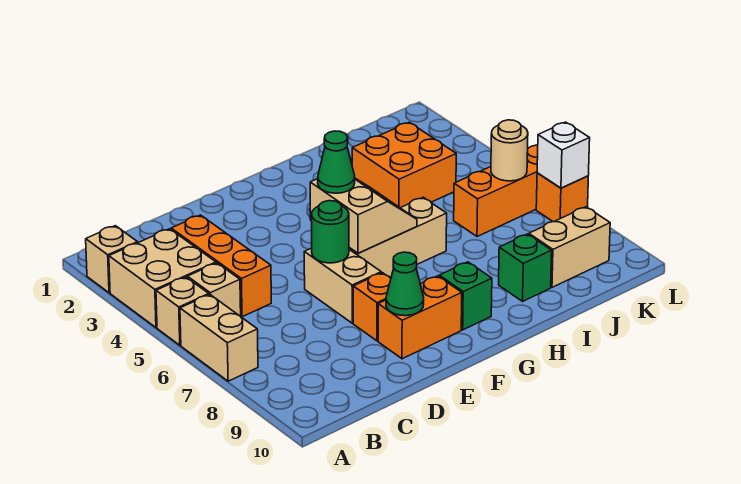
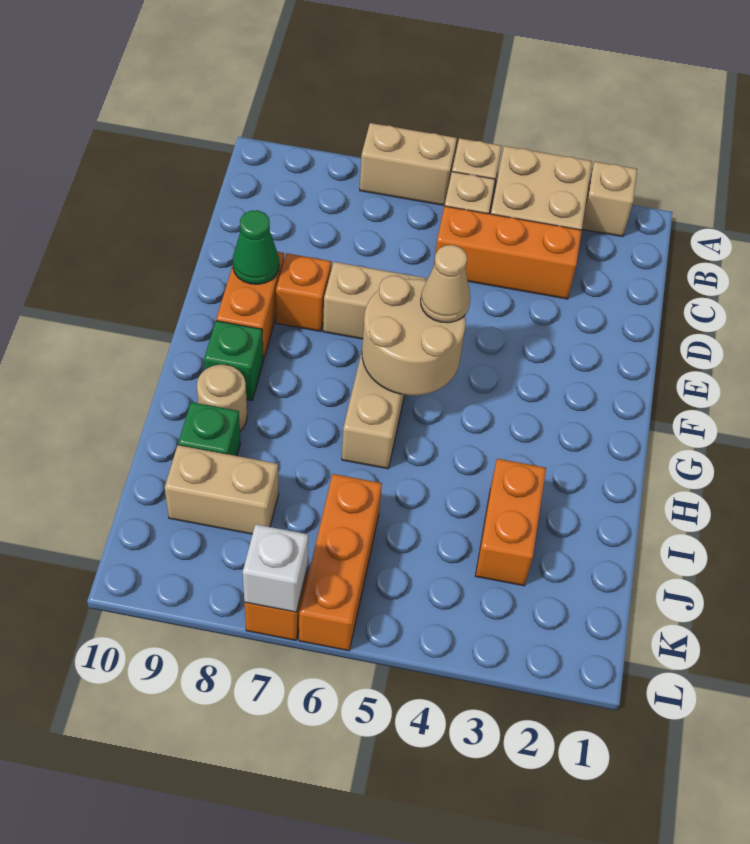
green round brick E6 level 2 -> none
tan slope F5:G6 level 2 top F -> tan round brick F5:G6 level 2
green cone F5 level 3 -> tan cone F5 level 3
orange brick I3:J4 level 1 -> orange brick I3:J3 level 1
tan brick J9:K9 level 1 -> tan brick J8:J9 level 1
tan round brick K6 level 2 -> tan round brick H9 level 1

